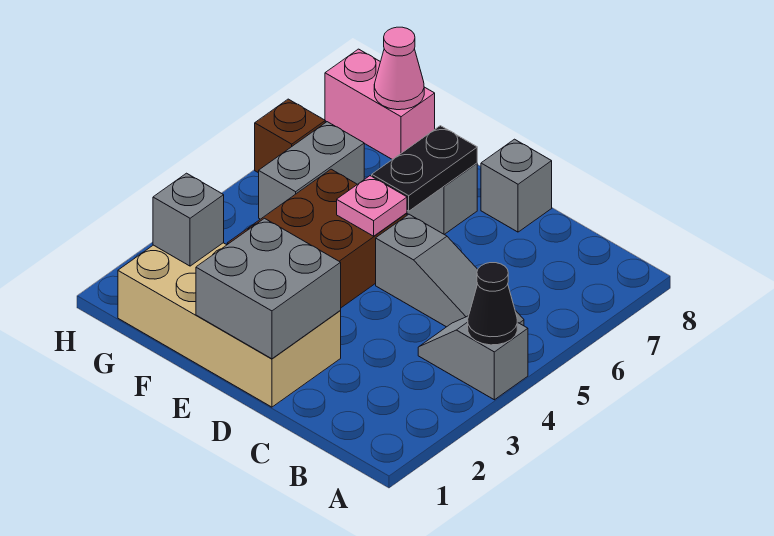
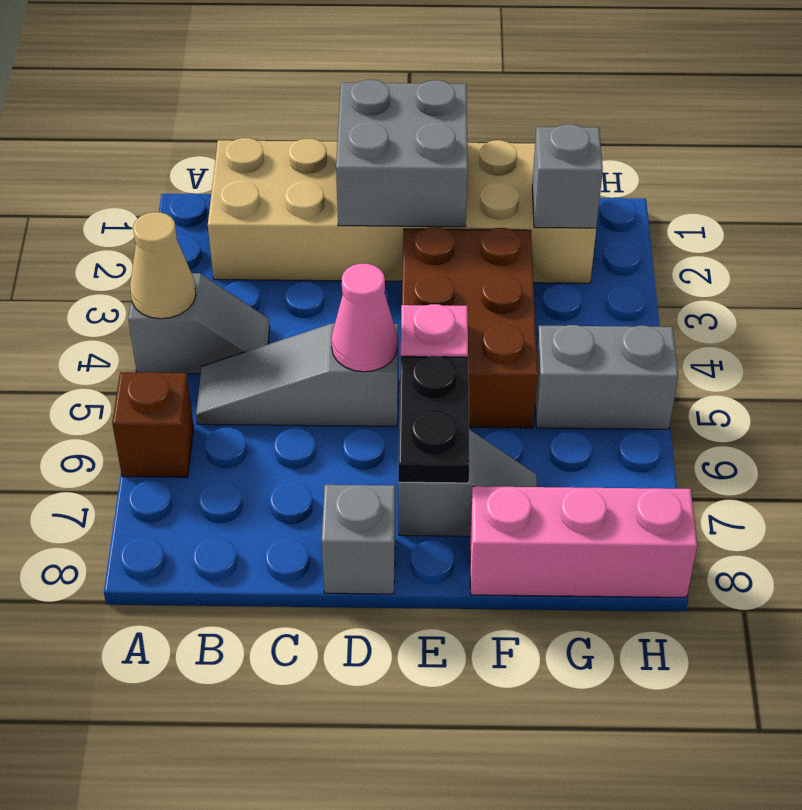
black cone A4 level 2 -> tan cone A4 level 2
tan brick D1:G2 level 1 -> tan brick B1:G2 level 1
grey brick G5:G6 level 1 -> grey brick G5:H5 level 1
pink brick G8:H8 level 1 -> pink brick F8:H8 level 1
pink cone G8 level 2 -> pink cone D5 level 2
brown brick H6 level 1 -> brown brick A6 level 1

